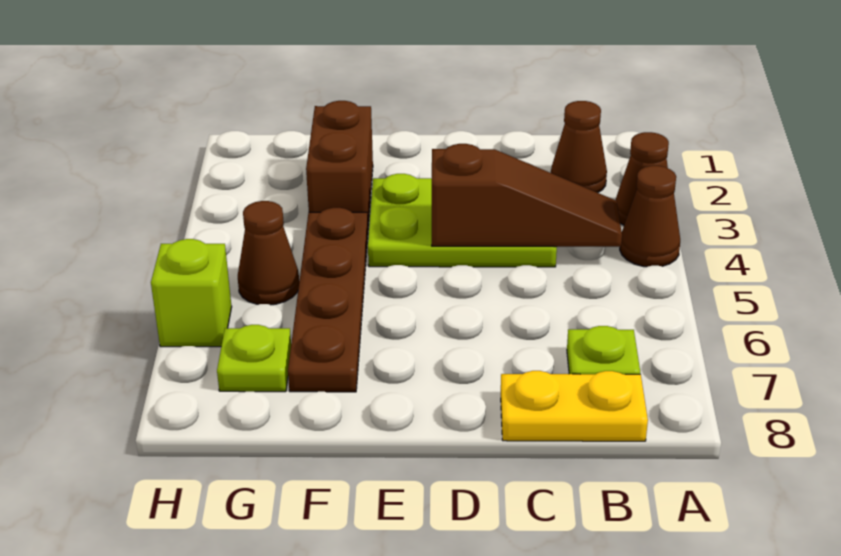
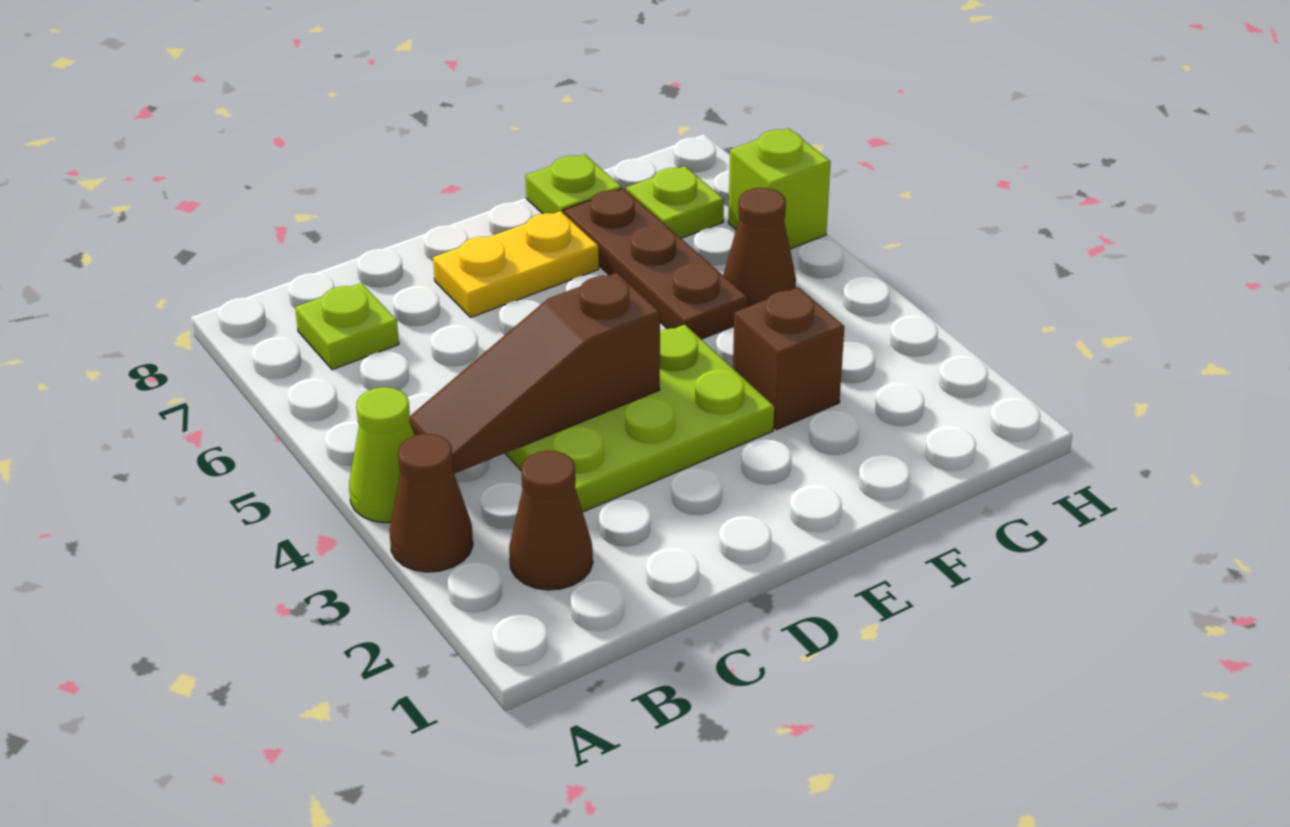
brown cone A4 level 1 -> lime cone A4 level 1
yellow plate B8:C8 level 1 -> yellow plate D7:E7 level 1
brown brick F2:F3 level 1 -> brown brick F3 level 1
brown plate F4:F7 level 1 -> brown plate F5:F7 level 1
none -> lime plate F8 level 1

